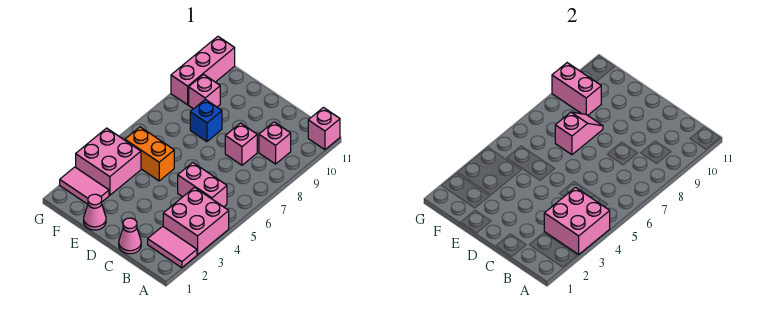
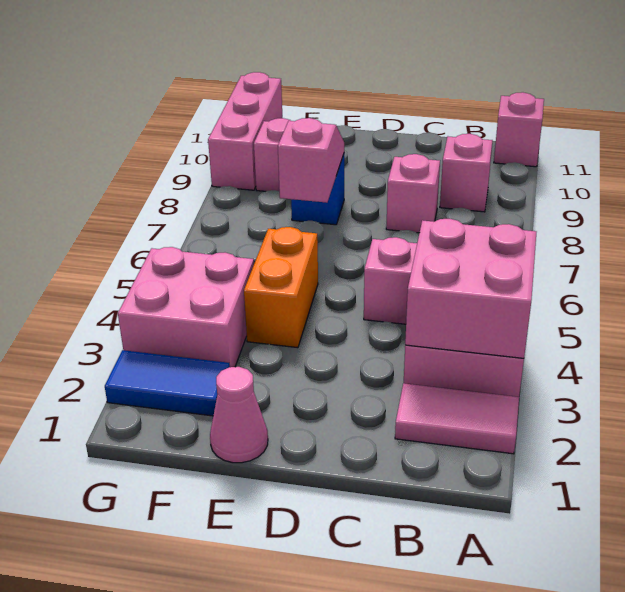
pink cone C1 level 1 -> none
orange brick E5:F5 level 1 -> orange brick E4:E5 level 1
pink tile F2:G2 level 1 -> blue tile F2:G2 level 1
pink brick F9:G9 level 2 -> none

